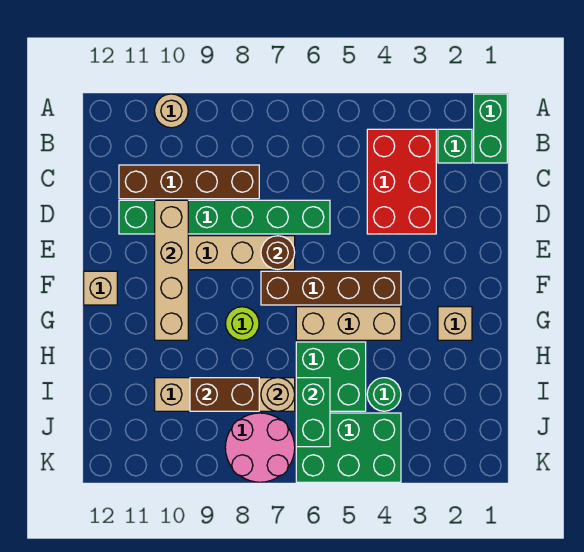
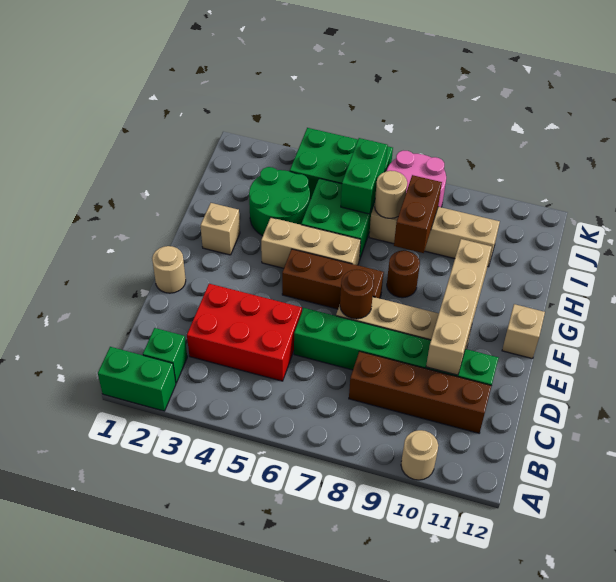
green brick A1:B1 level 1 -> green brick A1:A2 level 1
red brick B3:D4 level 1 -> red brick C3:D5 level 1
none -> tan round brick E1 level 1
brown brick F4:F7 level 1 -> brown brick F5:F7 level 1
lime round brick G8 level 1 -> brown round brick G8 level 1
green round brick I4 level 1 -> green round brick H3:I4 level 1
brown brick I8:I9 level 2 -> brown brick H8:I8 level 2

